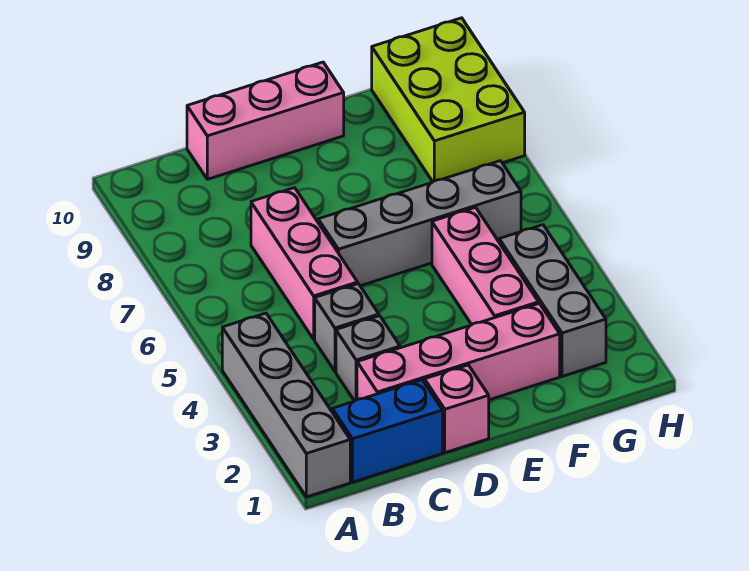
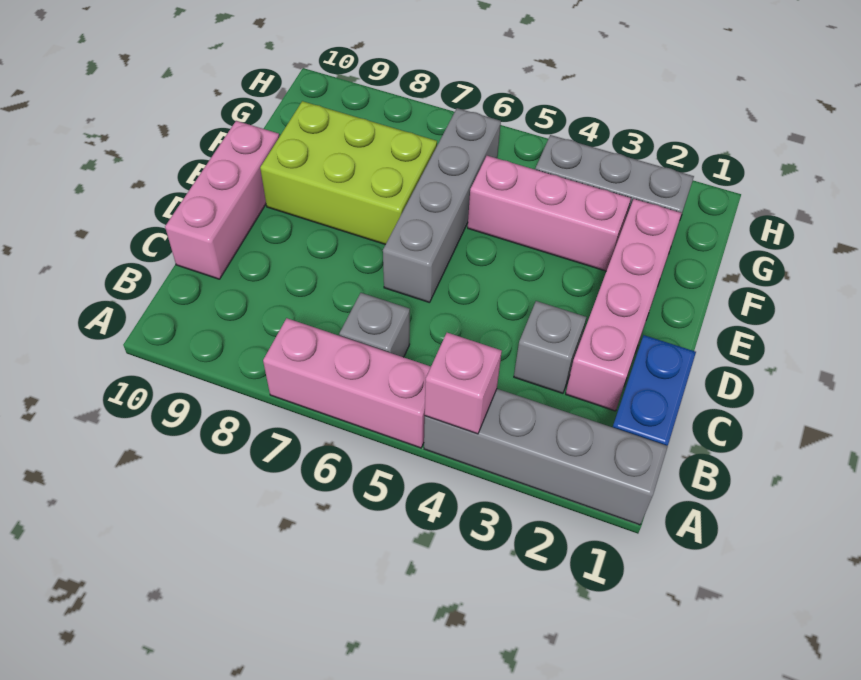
grey brick C4 level 1 -> grey brick B6 level 1
pink brick C5:C7 level 1 -> pink brick A5:A7 level 1
pink brick D1 level 1 -> pink brick A4 level 2
lime brick G8:H10 level 1 -> lime brick E7:F9 level 1

